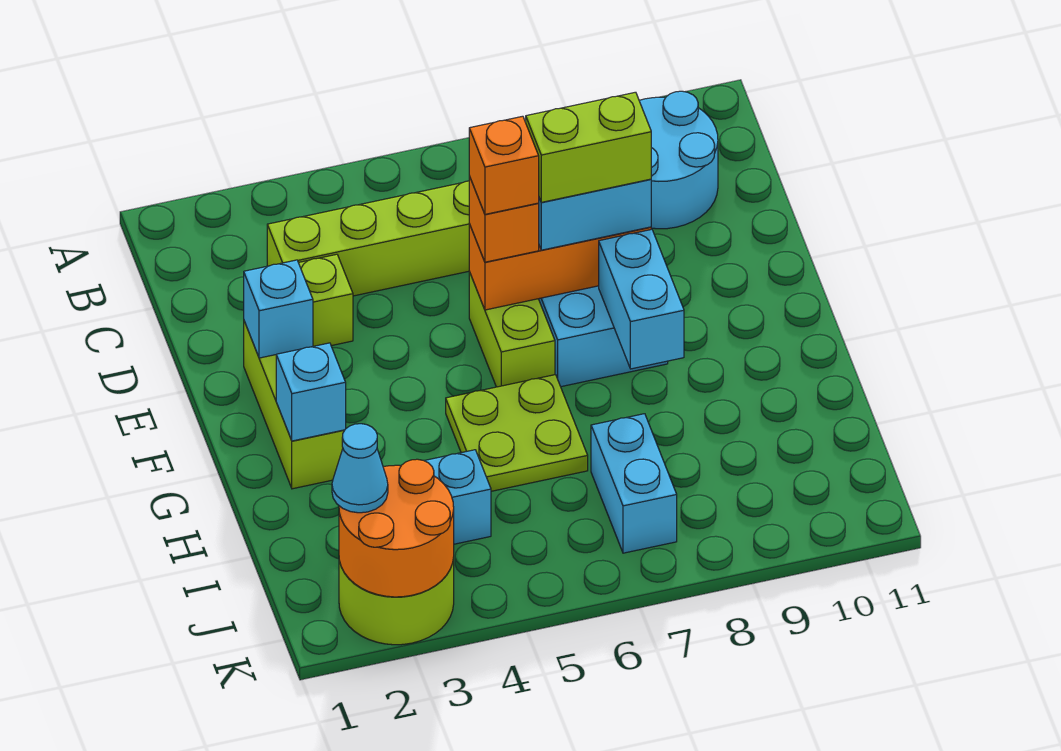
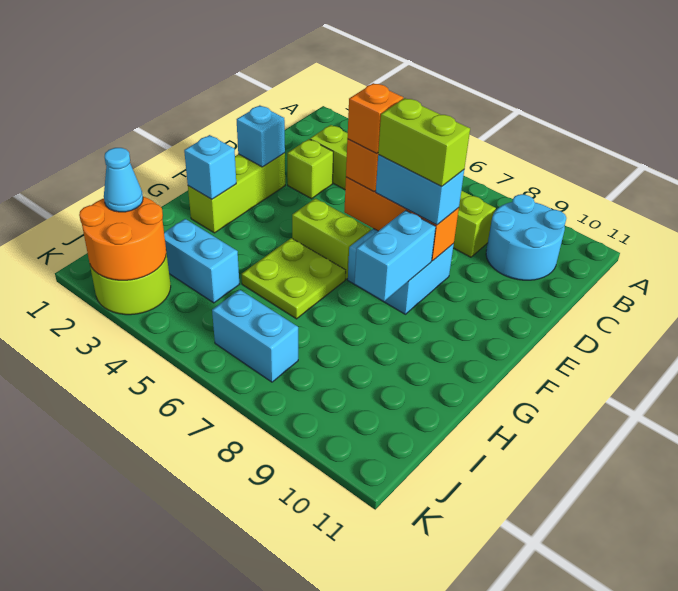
lime brick E6:F6 level 1 -> lime brick F5:F6 level 1
cyan brick I7:J7 level 1 -> cyan brick J6:J7 level 1

